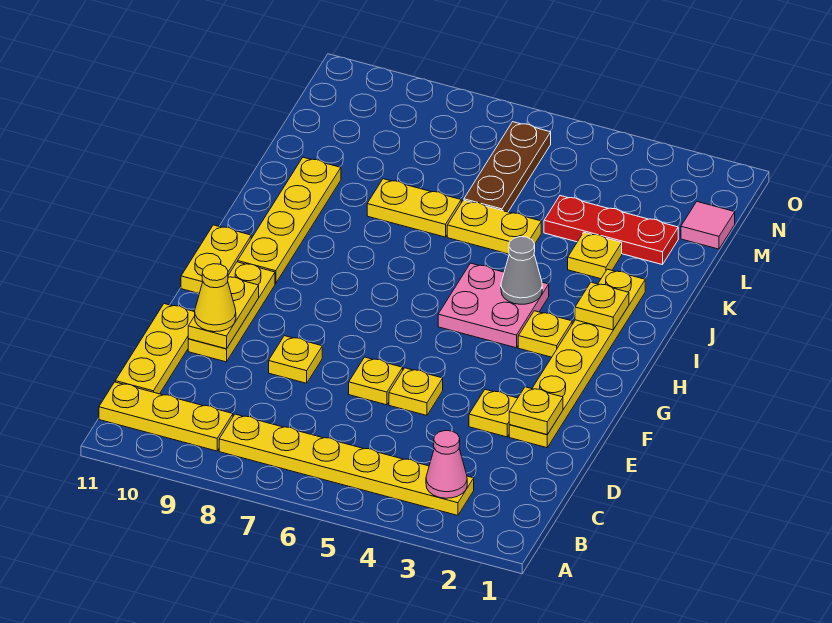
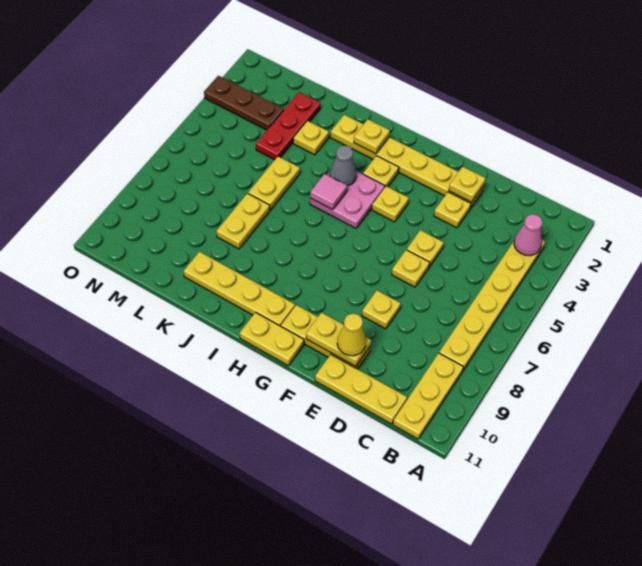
none -> yellow plate G4 level 1
brown plate L6:N6 level 1 -> brown plate M3:O3 level 1
pink tile M1 level 1 -> pink tile I5 level 2

